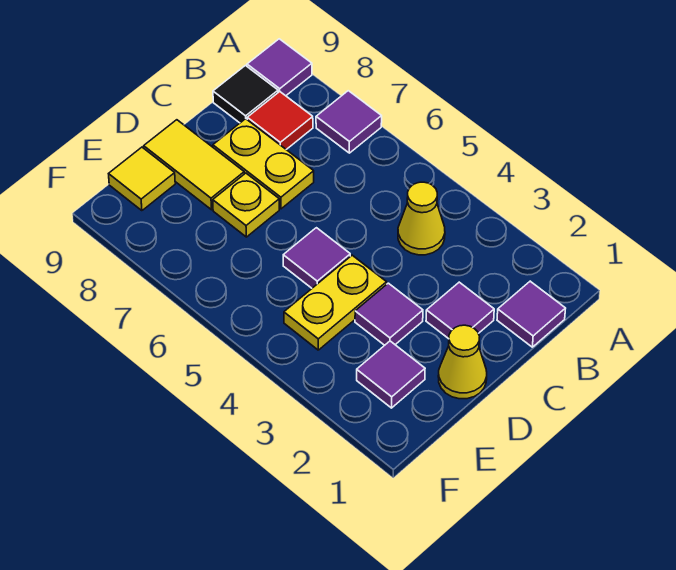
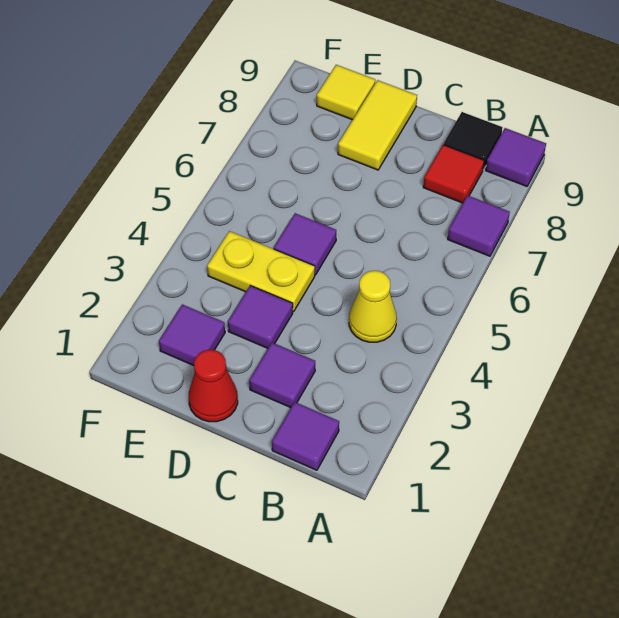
yellow plate C7:C8 level 1 -> none
yellow cone D1 level 1 -> red cone D1 level 1
yellow plate D7 level 1 -> none

